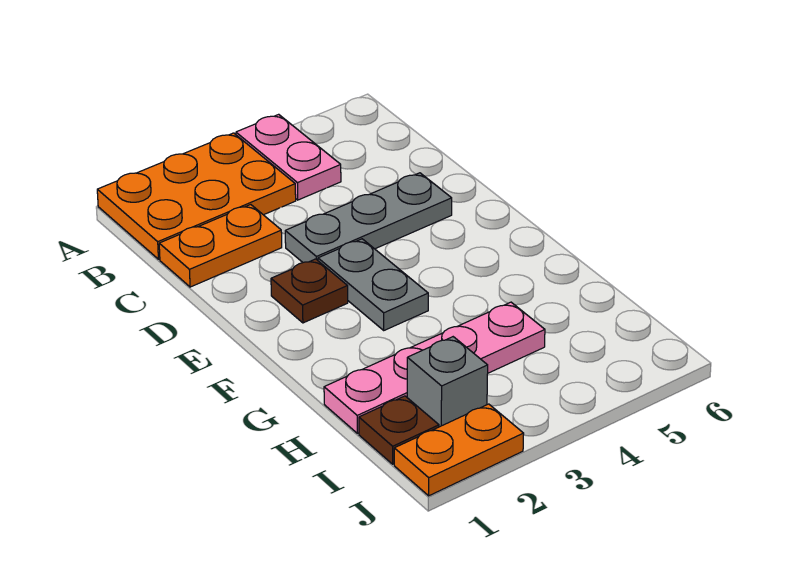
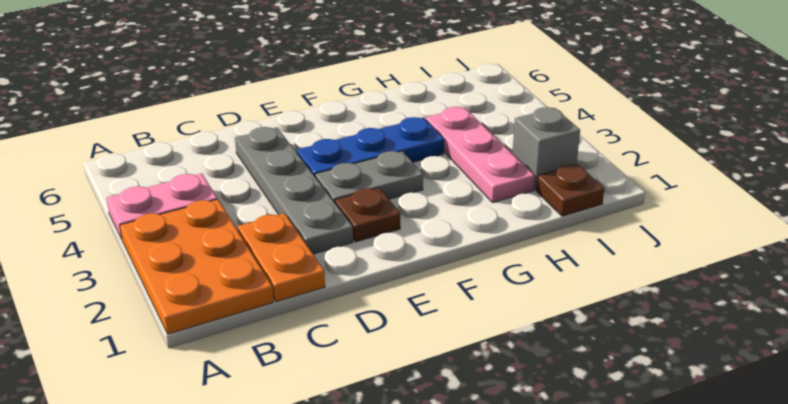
grey plate D3:D5 level 1 -> grey plate D2:D5 level 1
none -> blue plate E4:G4 level 1
pink plate H1:H4 level 1 -> pink plate H2:H4 level 1
orange plate J1:J2 level 1 -> none

